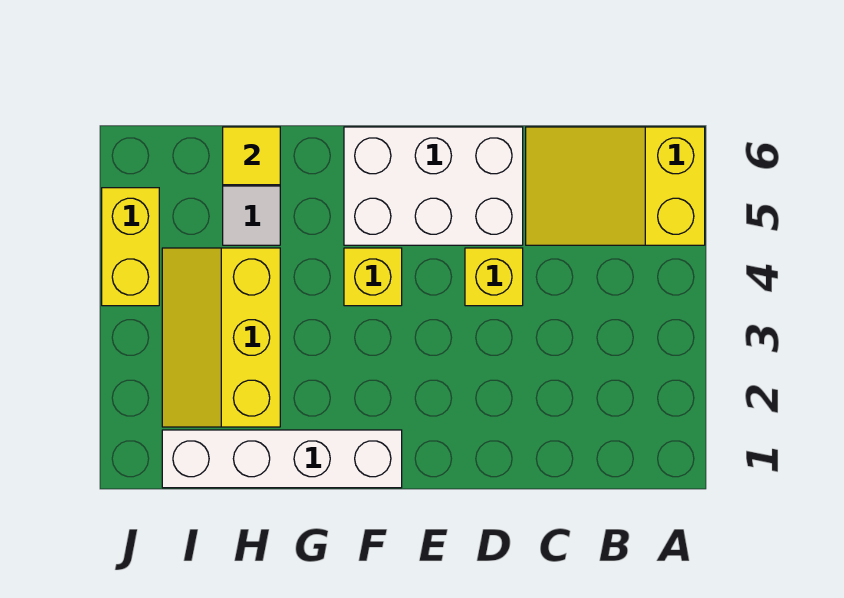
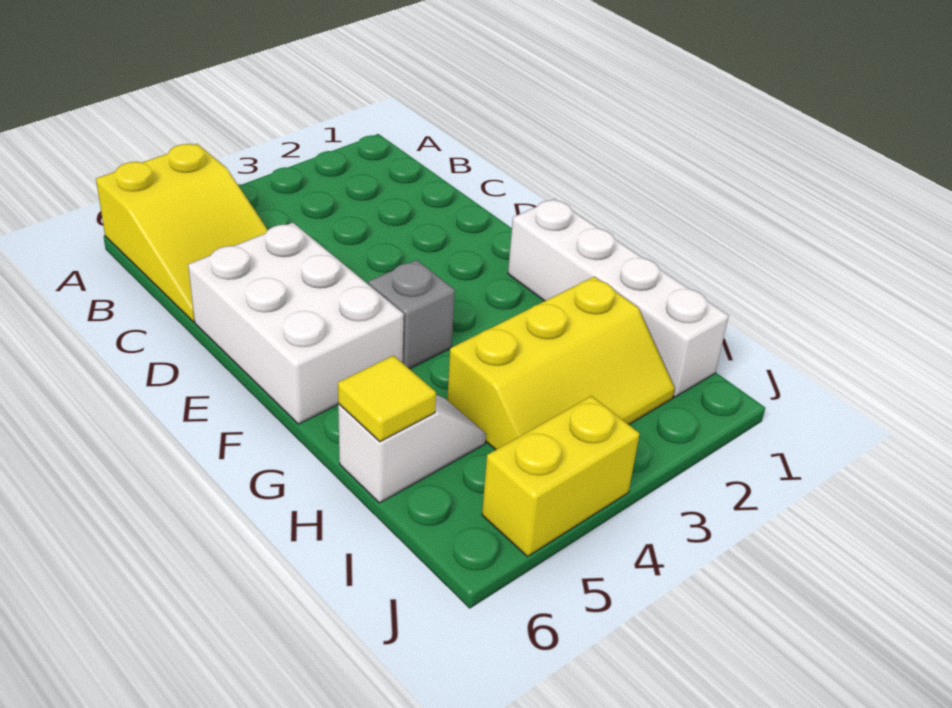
yellow brick D4 level 1 -> none
yellow brick F4 level 1 -> grey brick F4 level 1

